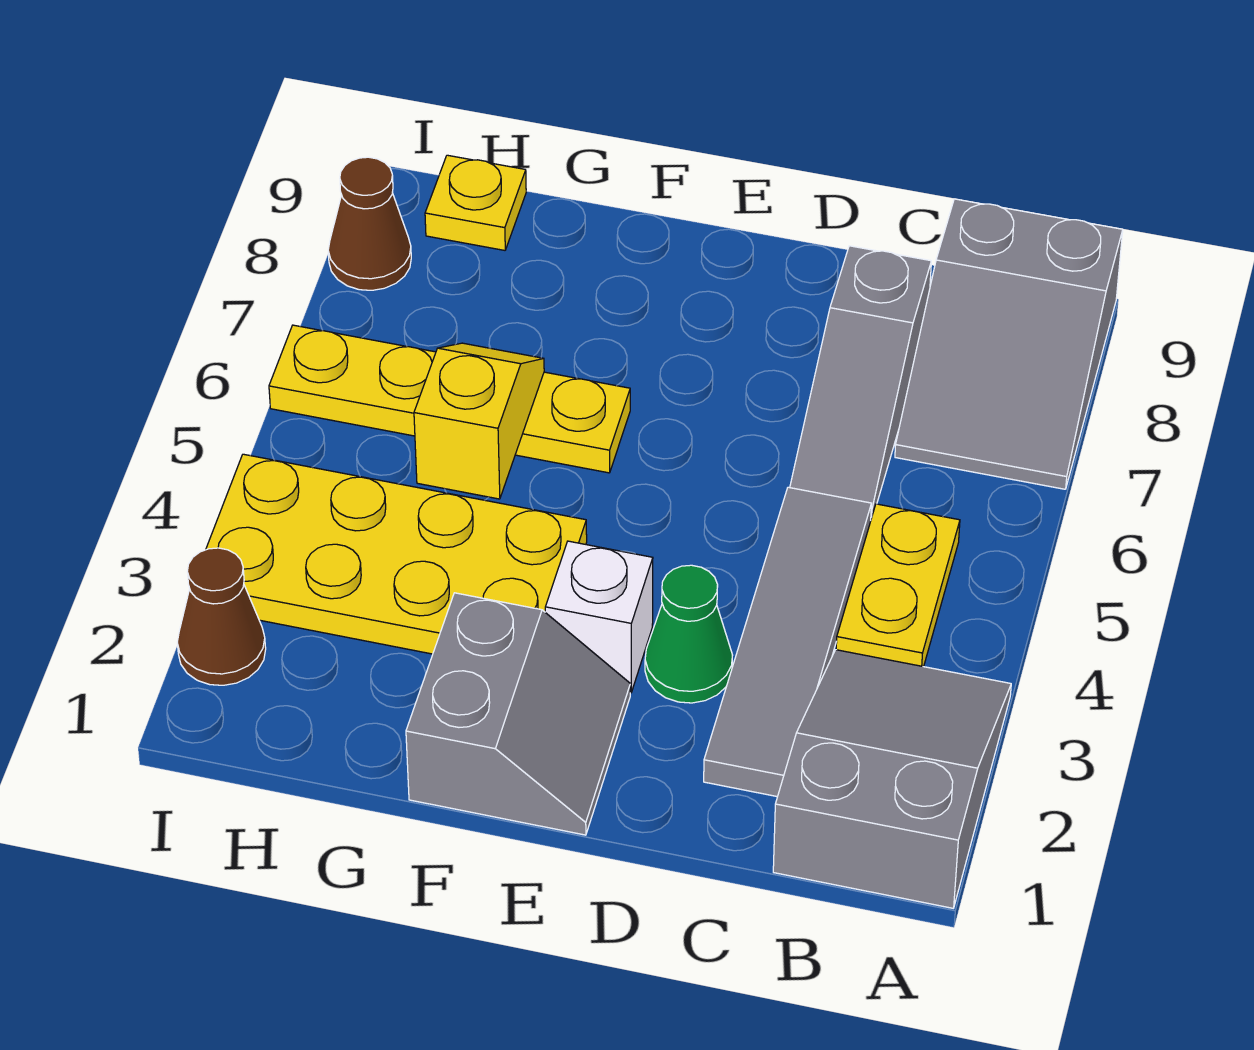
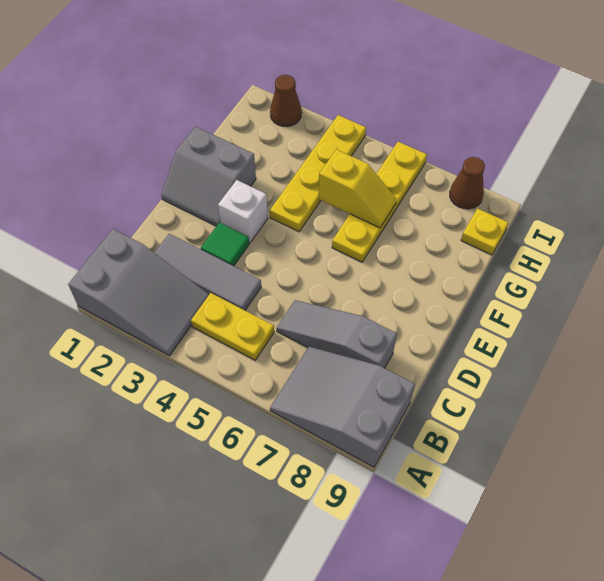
grey tile C2:C5 level 1 -> grey tile C2:C4 level 1
green cone D3 level 1 -> green tile D3 level 1
yellow plate F3:I4 level 1 -> yellow plate F4:I4 level 1

